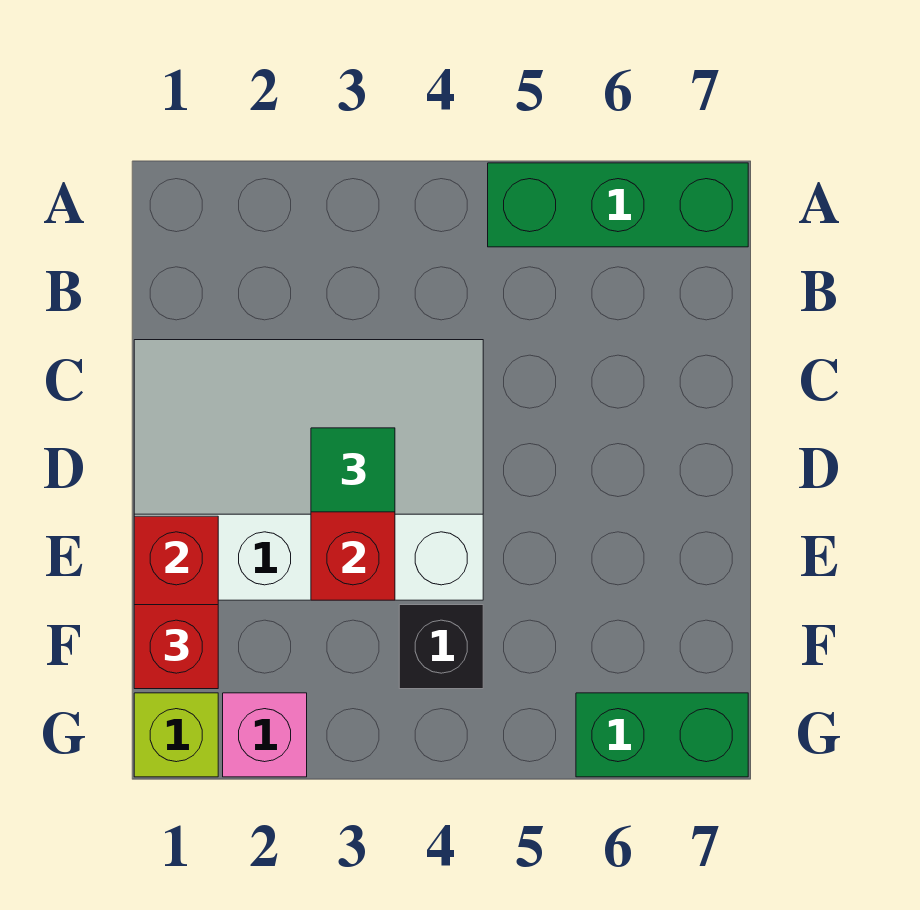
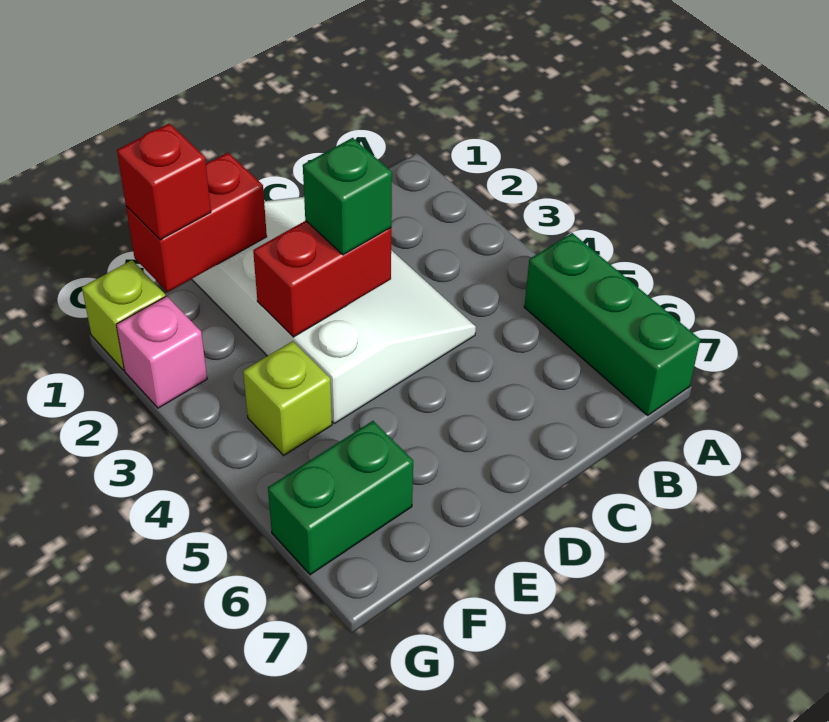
green tile D3 level 3 -> green brick D3 level 3
black brick F4 level 1 -> lime brick F4 level 1
green brick G6:G7 level 1 -> green brick F6:G6 level 1

